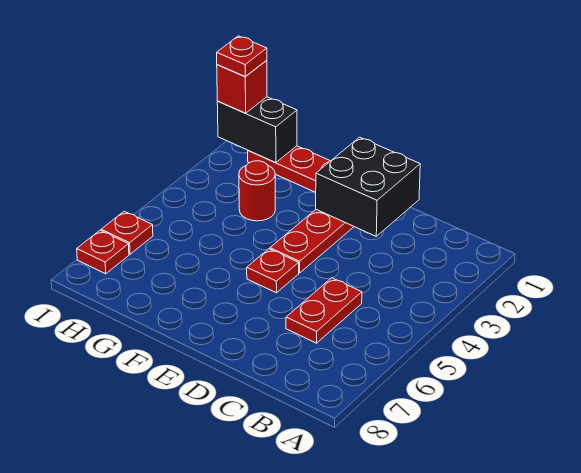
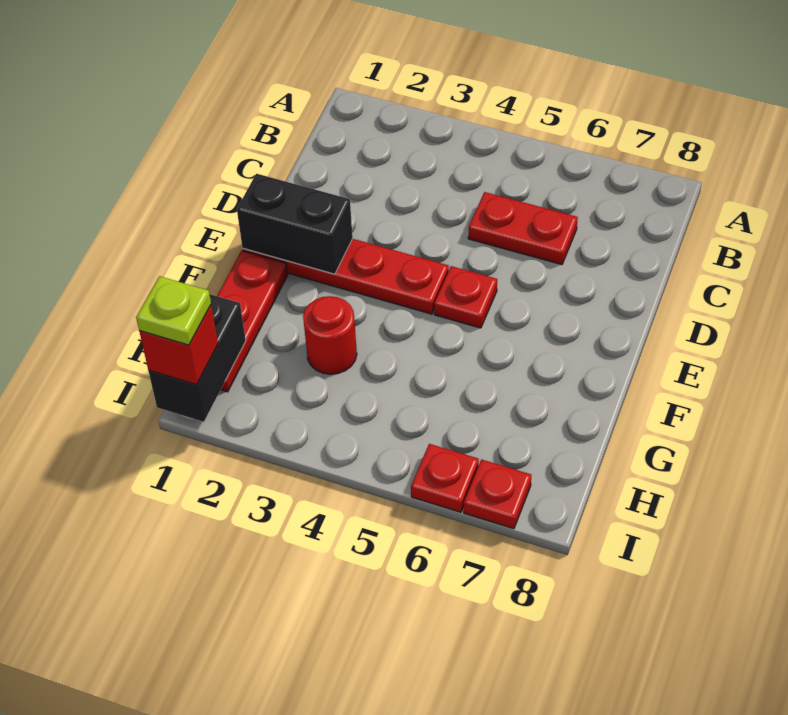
black brick D1:E2 level 2 -> black brick E1:E2 level 2
red plate I1 level 4 -> lime plate I1 level 4

